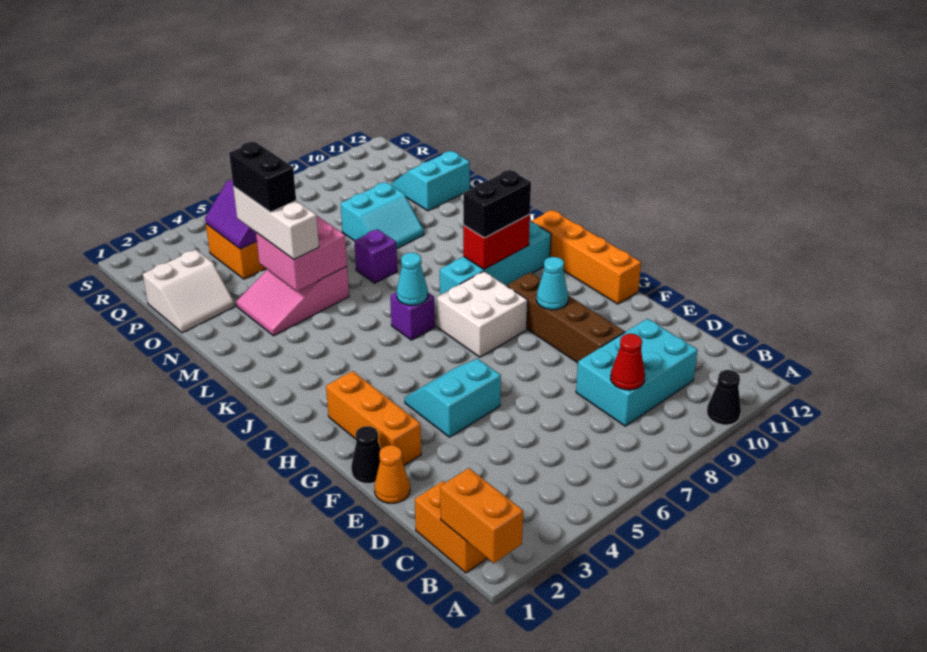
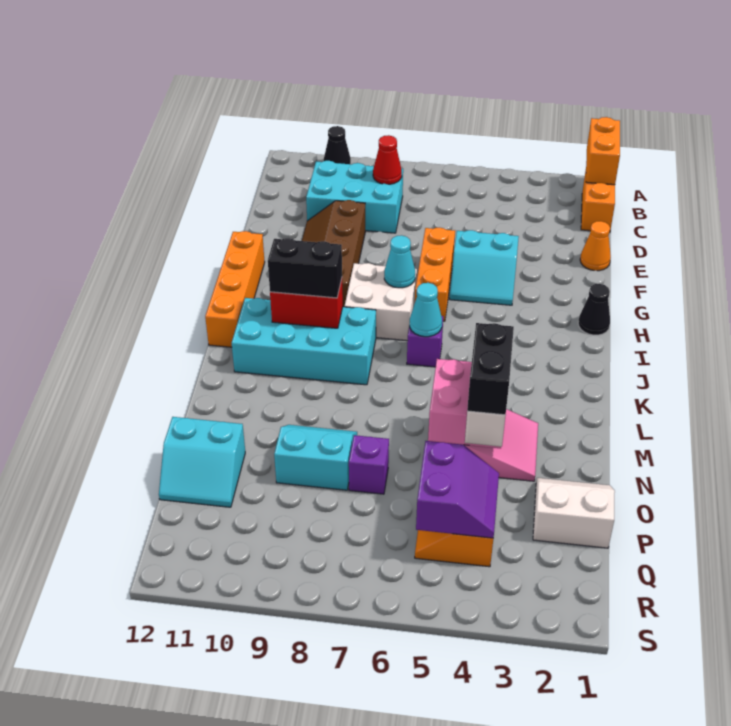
black cone F1 level 1 -> black cone H1 level 1
orange brick F2:H2 level 1 -> orange brick F6:H6 level 1
cyan cone G9 level 2 -> cyan cone H7 level 2
cyan brick J8:J11 level 1 -> cyan brick J8:K11 level 1
purple brick M7 level 1 -> purple brick O7 level 1

